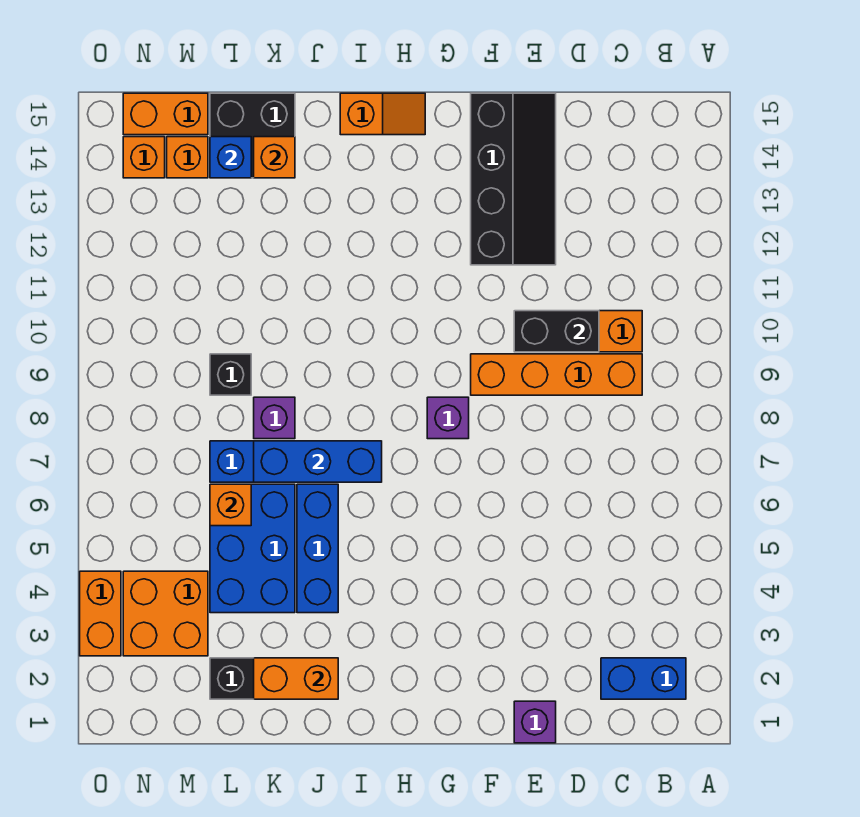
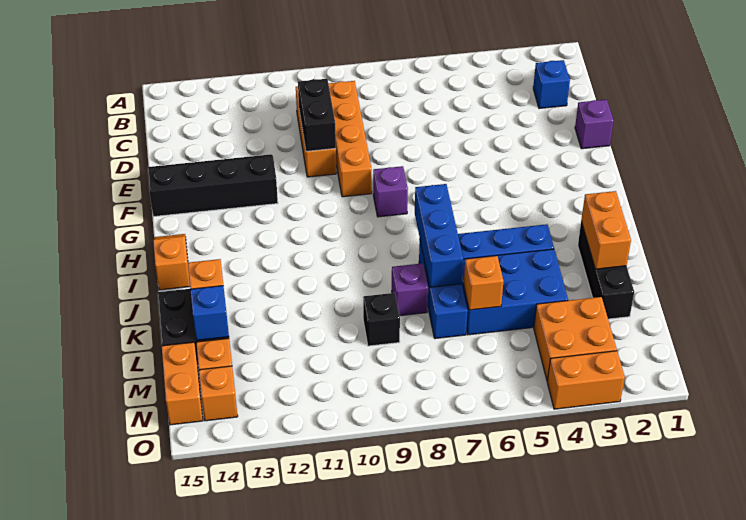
blue brick B2:C2 level 1 -> blue brick C2 level 1

